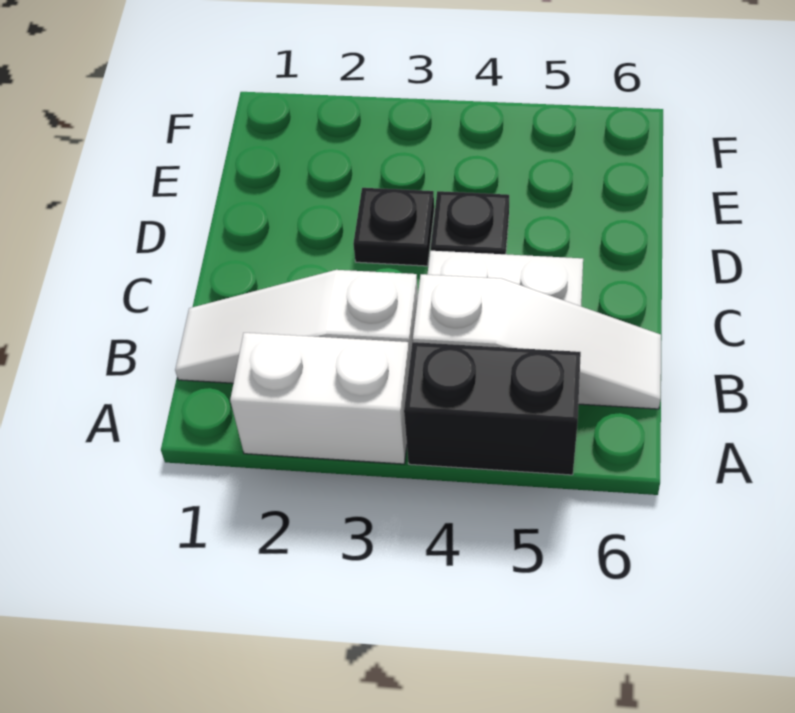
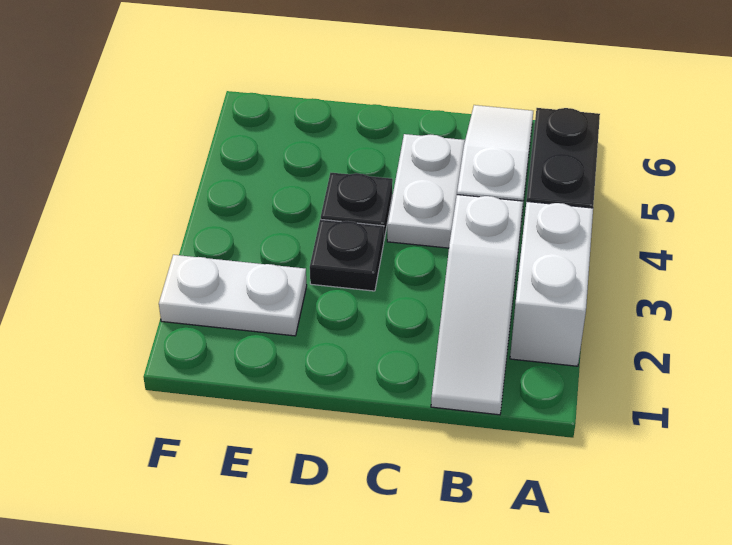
none -> white plate E2:F2 level 1

